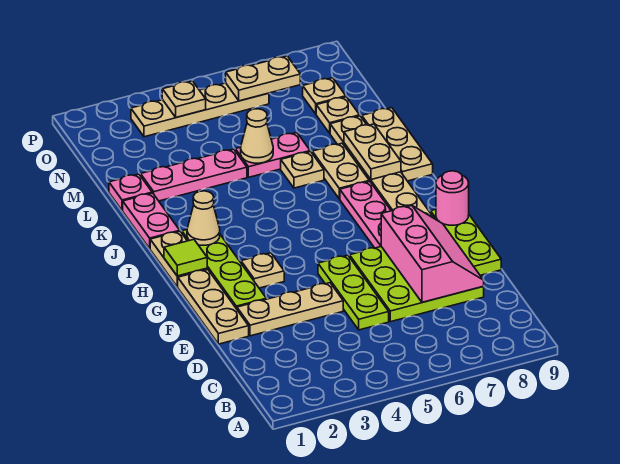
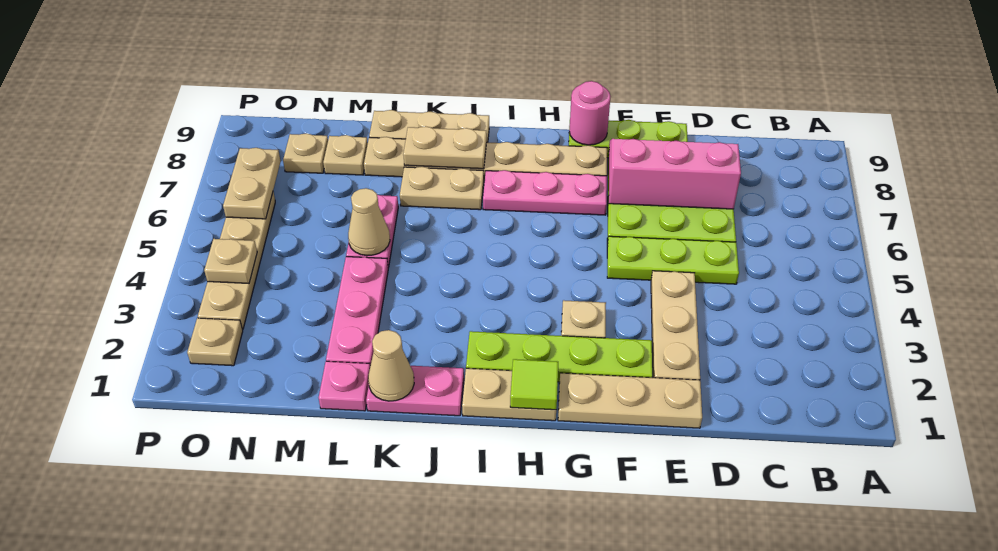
tan cone I2 level 2 -> tan cone K1 level 2
tan plate K6 level 1 -> tan plate O2 level 1

